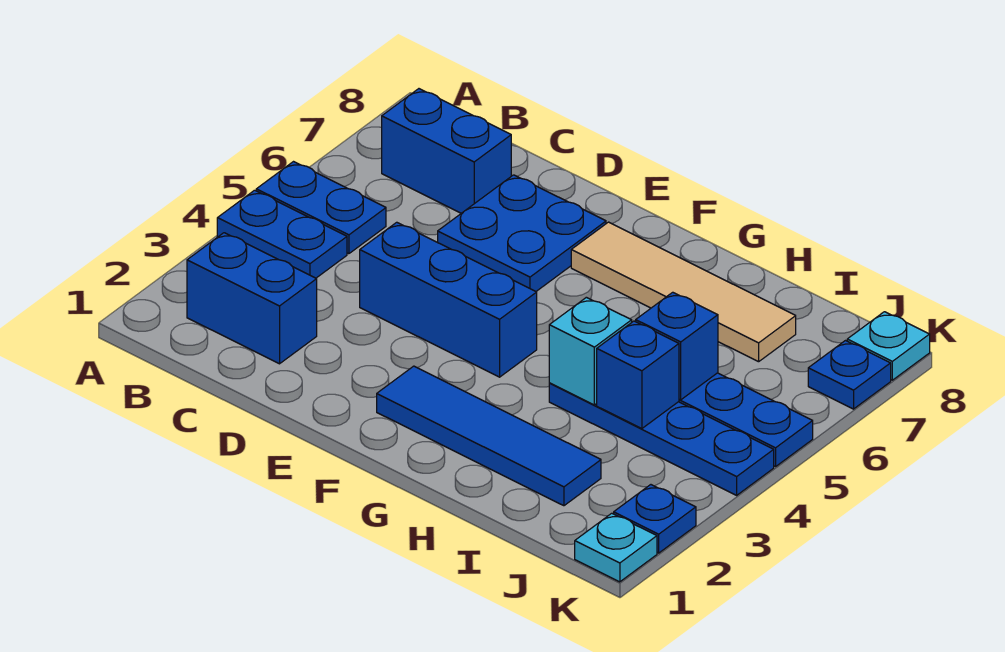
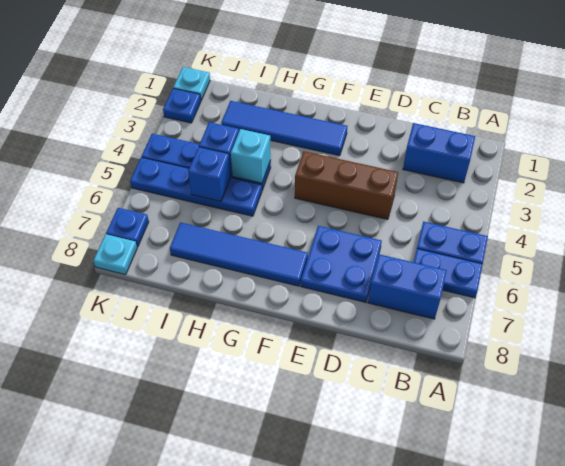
blue plate A4:B4 level 1 -> blue plate A6:B6 level 1
blue brick D4:F4 level 1 -> brown brick D4:F4 level 1
tan tile F7:I7 level 1 -> blue tile F7:I7 level 1

